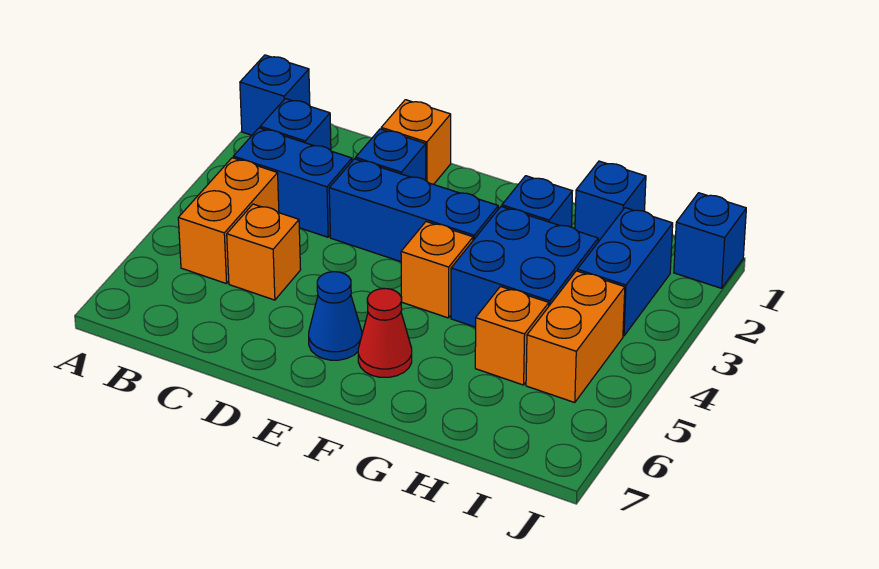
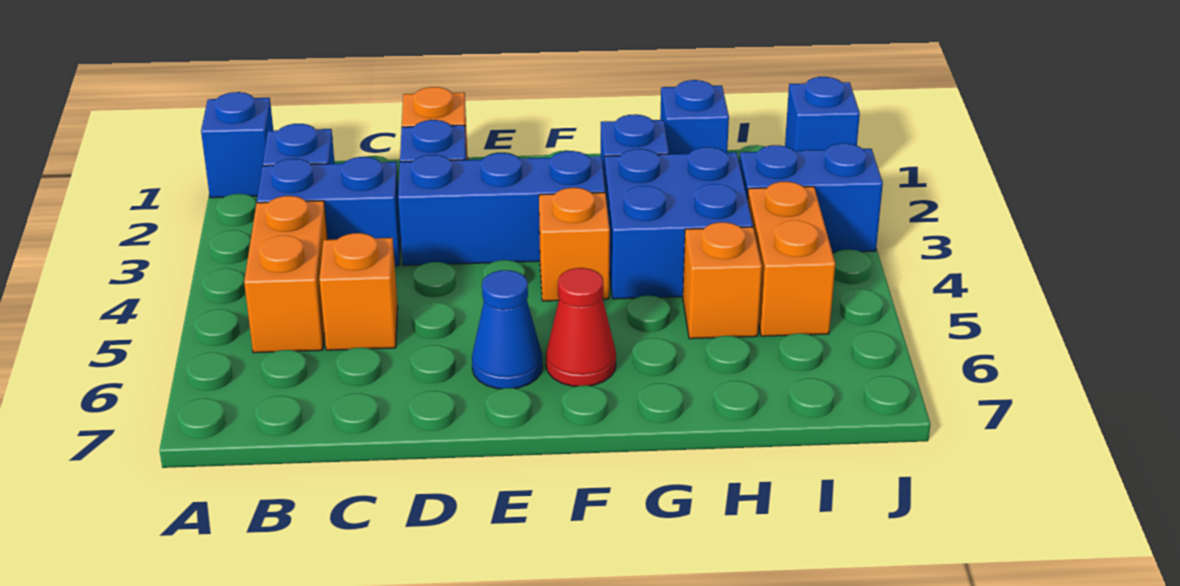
blue brick I2:I3 level 1 -> blue brick I3:J3 level 1

